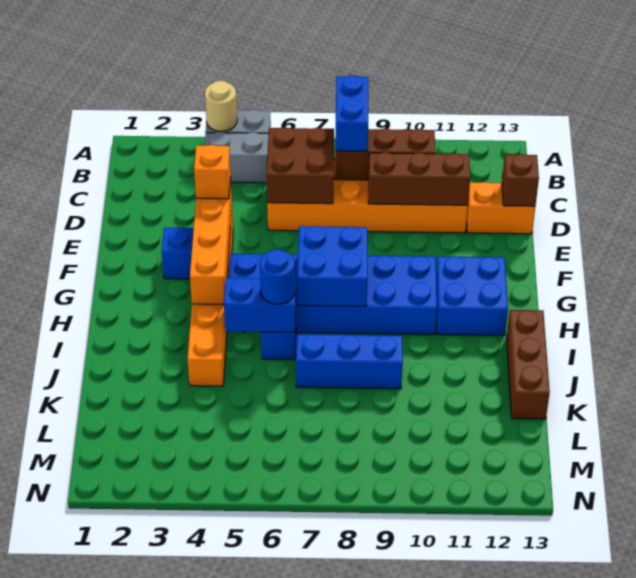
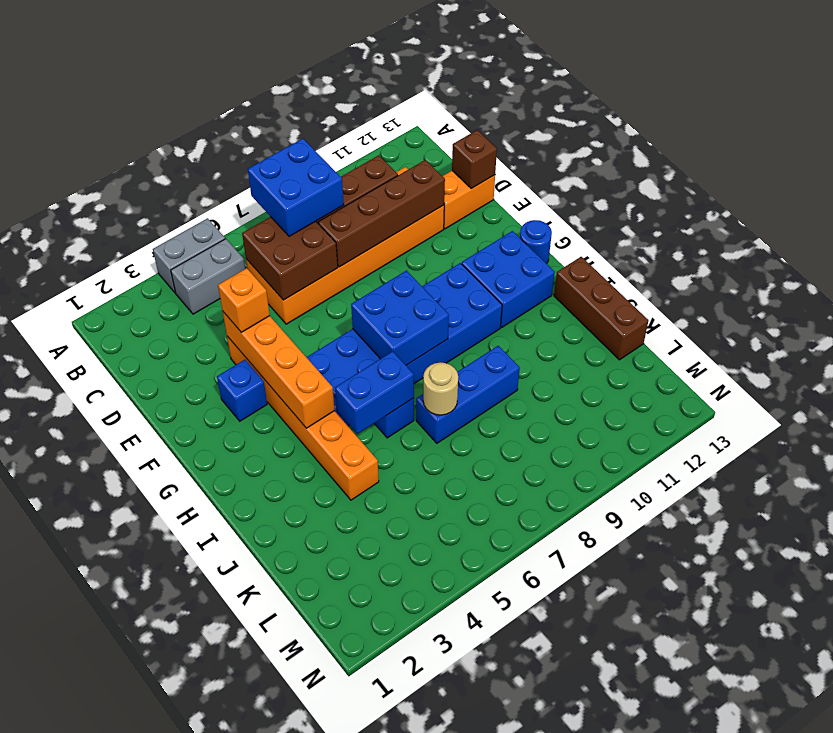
tan round brick A4 level 2 -> tan round brick J7 level 2
blue brick B8:C8 level 3 -> blue brick B7:C8 level 3
brown brick D9:D11 level 2 -> brown brick D8:D11 level 2
blue round brick I6 level 3 -> blue round brick G13 level 1

